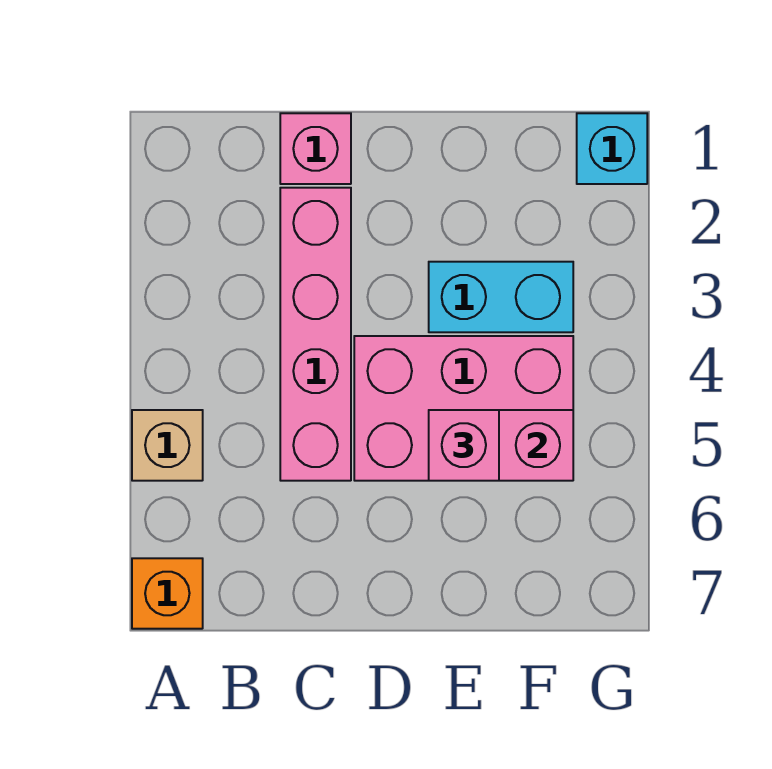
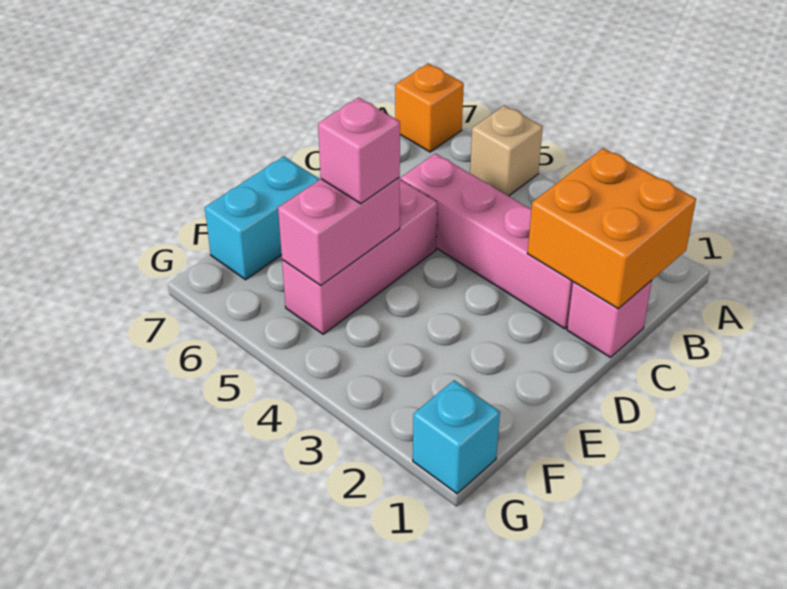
none -> orange brick B1:C2 level 2
pink brick D4:F5 level 1 -> pink brick D5:F5 level 1
cyan brick E3:F3 level 1 -> cyan brick E7:F7 level 1

